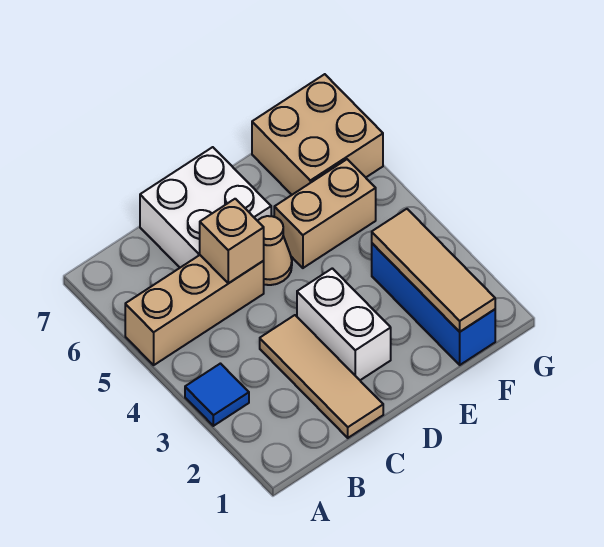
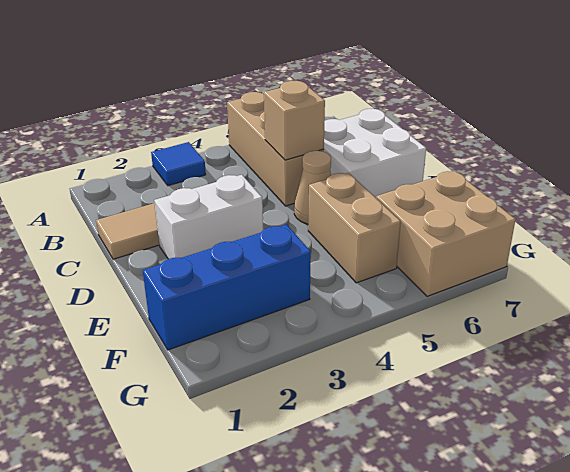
tan tile F1:F3 level 2 -> none

